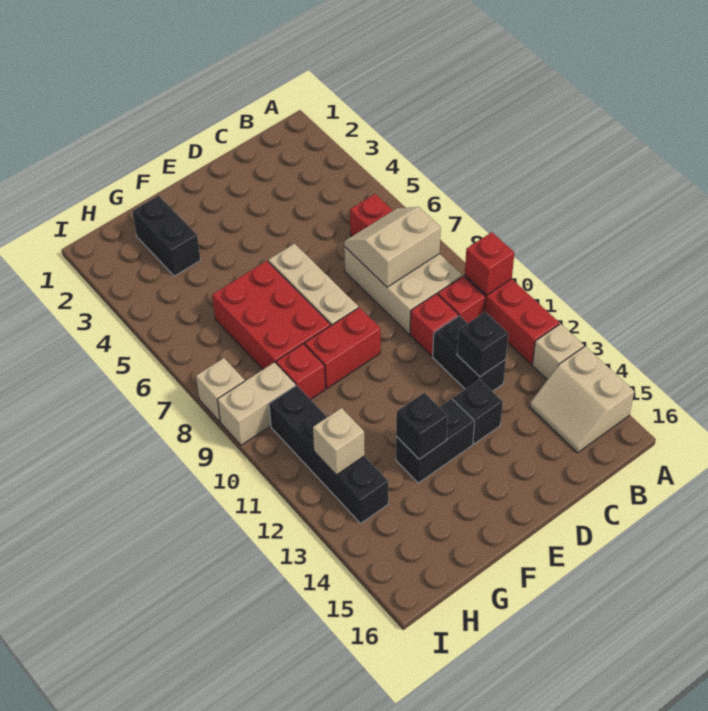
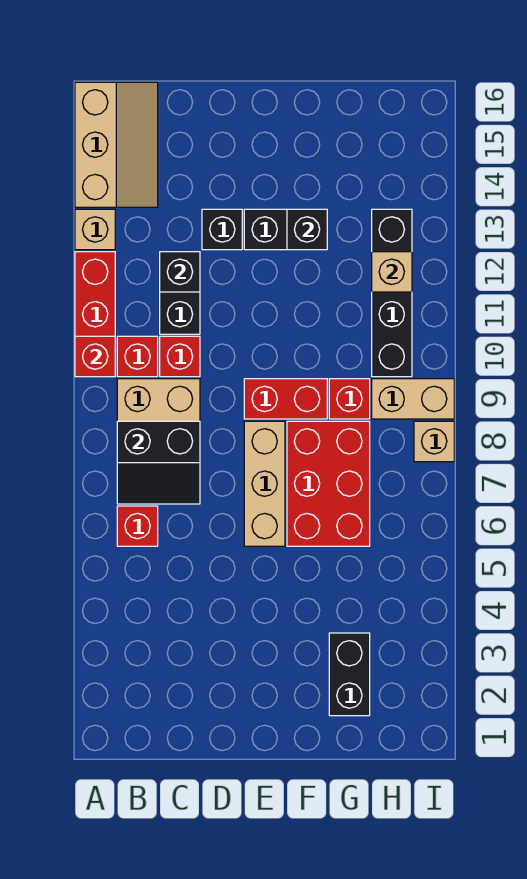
tan slope A14:B15 level 1 top A -> tan slope A14:B16 level 1 top A
tan slope B7:C8 level 2 top 8 -> black slope B7:C8 level 2 top 8

